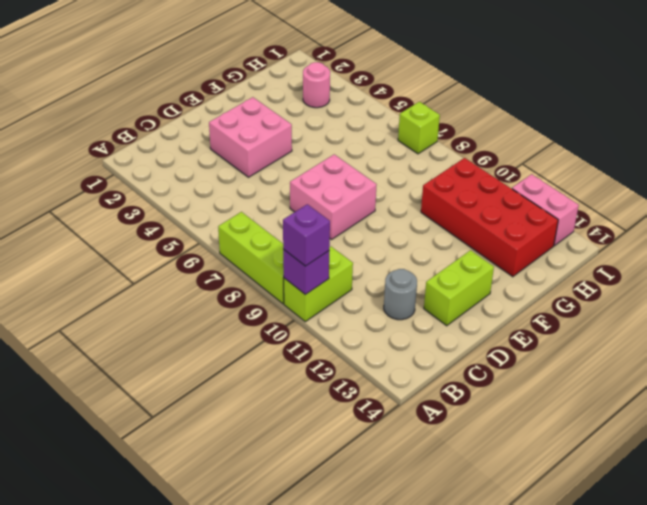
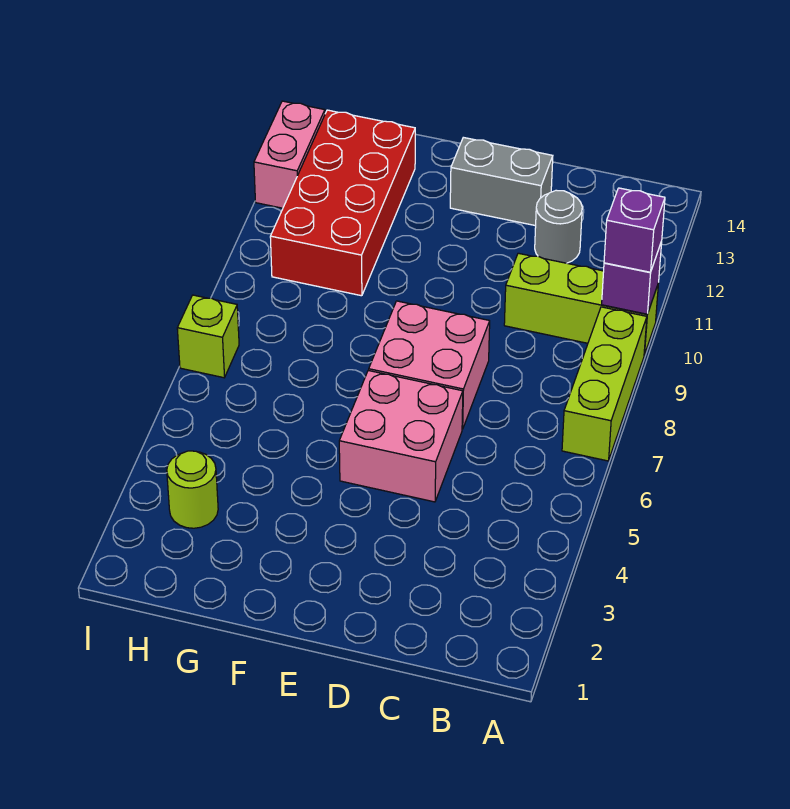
lime brick A10:B10 level 1 -> lime brick A10:C10 level 1
pink brick D3:E4 level 1 -> pink brick D5:E6 level 1
lime brick D13:E13 level 1 -> grey brick D13:E13 level 1
pink round brick H3 level 1 -> lime round brick H3 level 1

